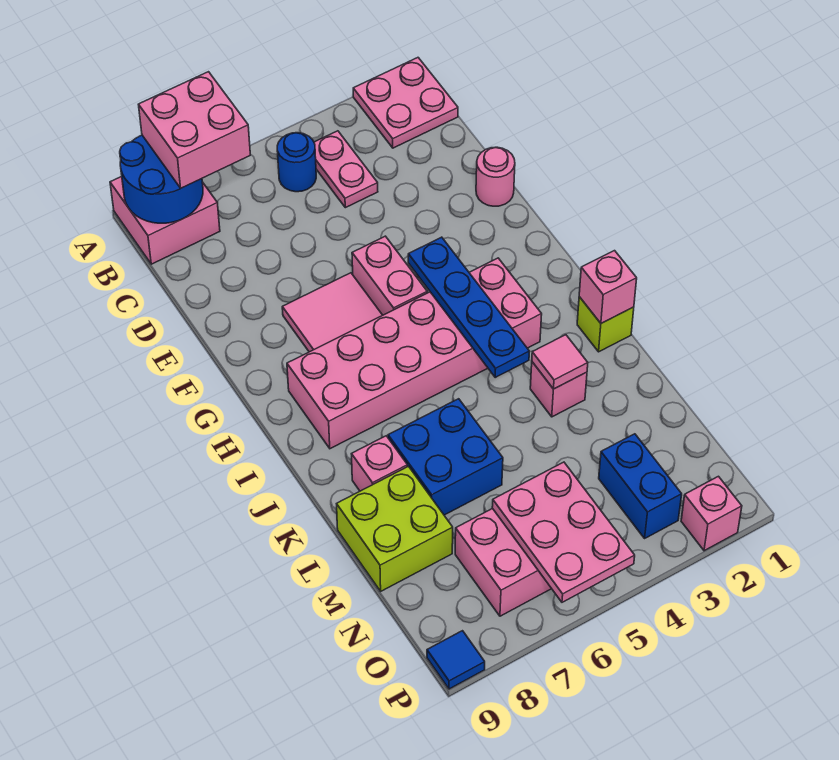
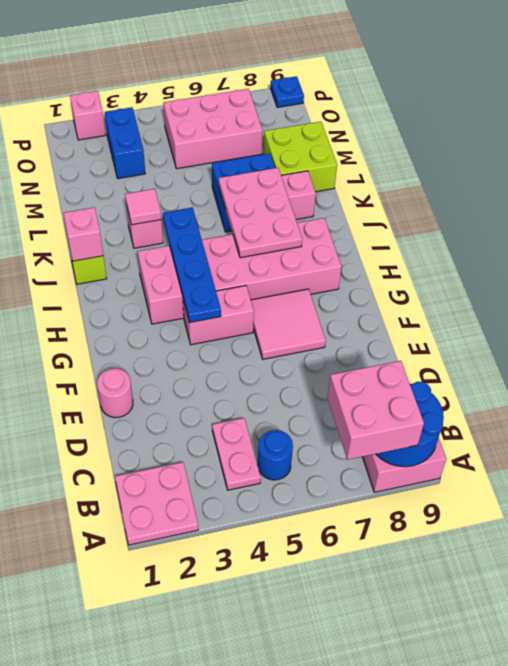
pink brick F5:G5 level 1 -> pink brick G4:G5 level 1
pink plate N5:P6 level 2 -> pink plate I6:K7 level 2
blue tile P9 level 1 -> blue plate P9 level 1

